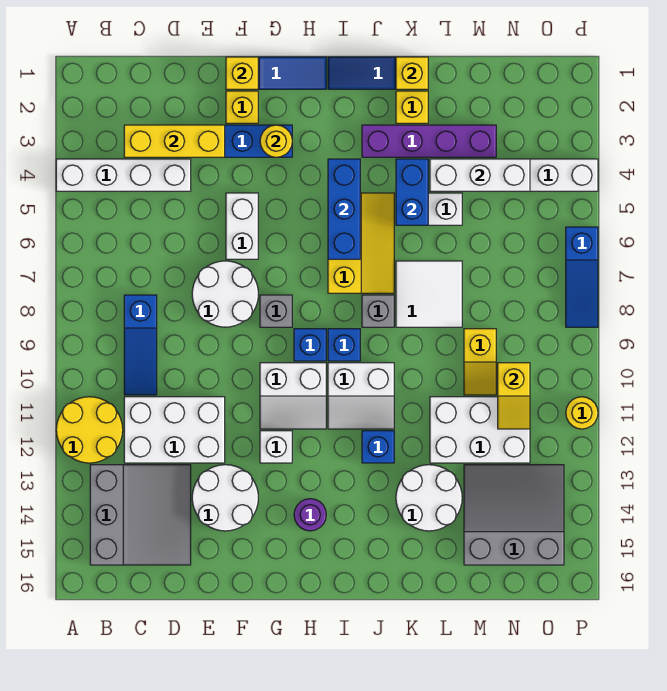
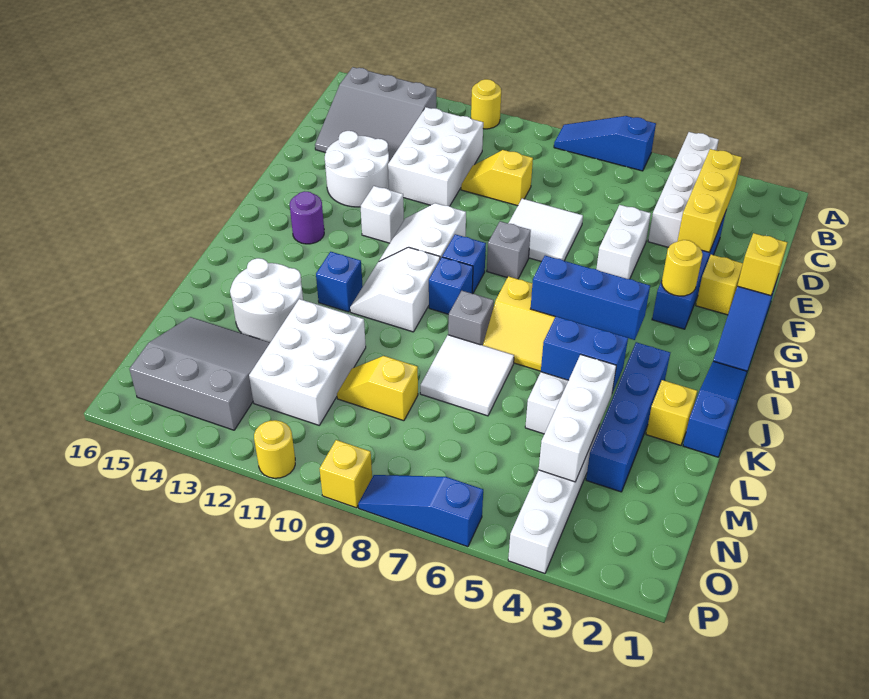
yellow round brick A11:B12 level 1 -> yellow round brick A11 level 1
blue slope C8:C10 level 1 top 8 -> blue slope A6:A8 level 1 top 6
white round brick E7:F8 level 1 -> white tile E7:F8 level 1
white brick F5:F6 level 1 -> white brick E5:F5 level 1
purple brick J3:M3 level 1 -> blue brick J3:M3 level 1
yellow brick K1 level 2 -> yellow brick P9 level 1
grey slope M13:O15 level 1 top 15 -> grey slope M13:O15 level 1 top O
yellow slope N10:N11 level 2 top 10 -> yellow slope D9:D10 level 1 top 9

